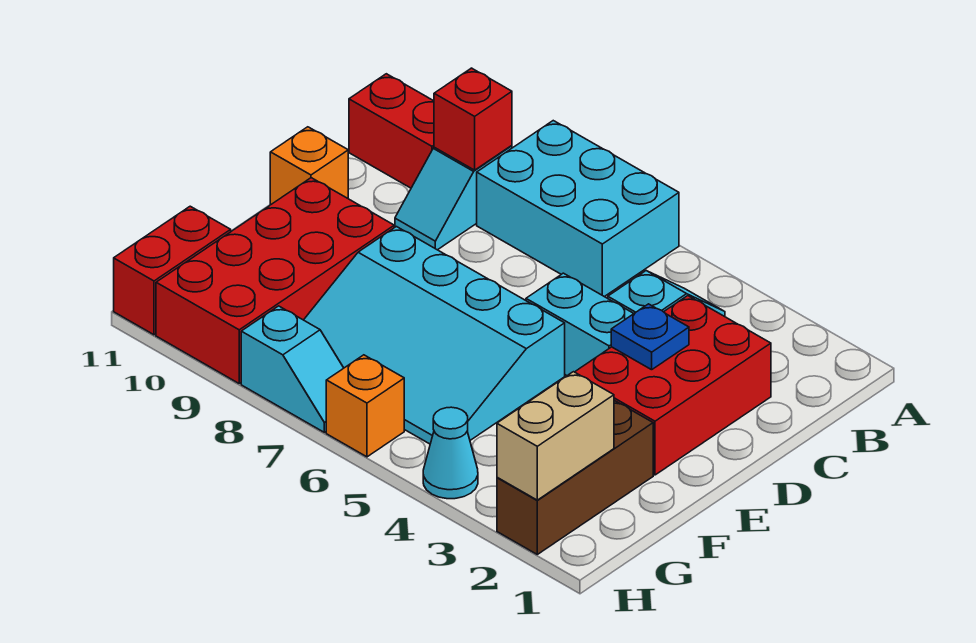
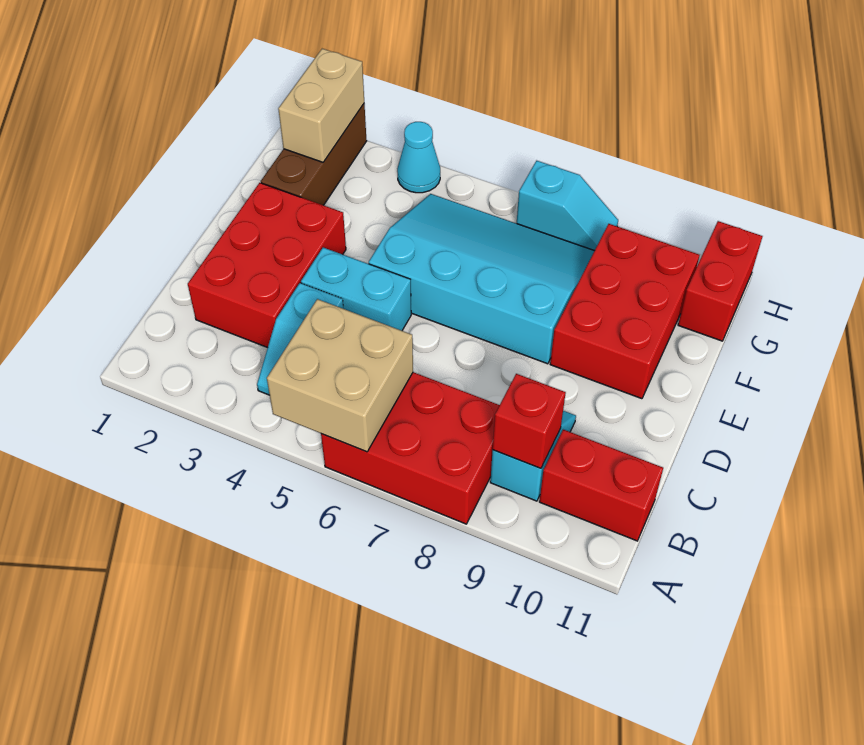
none -> tan brick A5:B6 level 2
cyan brick A6:B8 level 1 -> red brick A6:B8 level 1
blue plate D3 level 2 -> none
orange brick D11 level 1 -> none
red brick E9:H10 level 1 -> red brick E9:G10 level 1
orange brick H6 level 1 -> none
cyan slope H7:H8 level 1 top 8 -> cyan slope H7:H8 level 1 top 7

